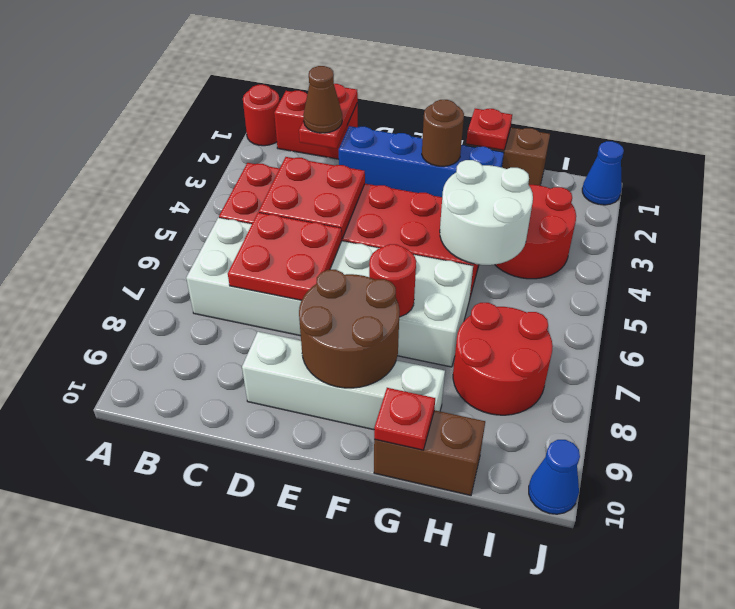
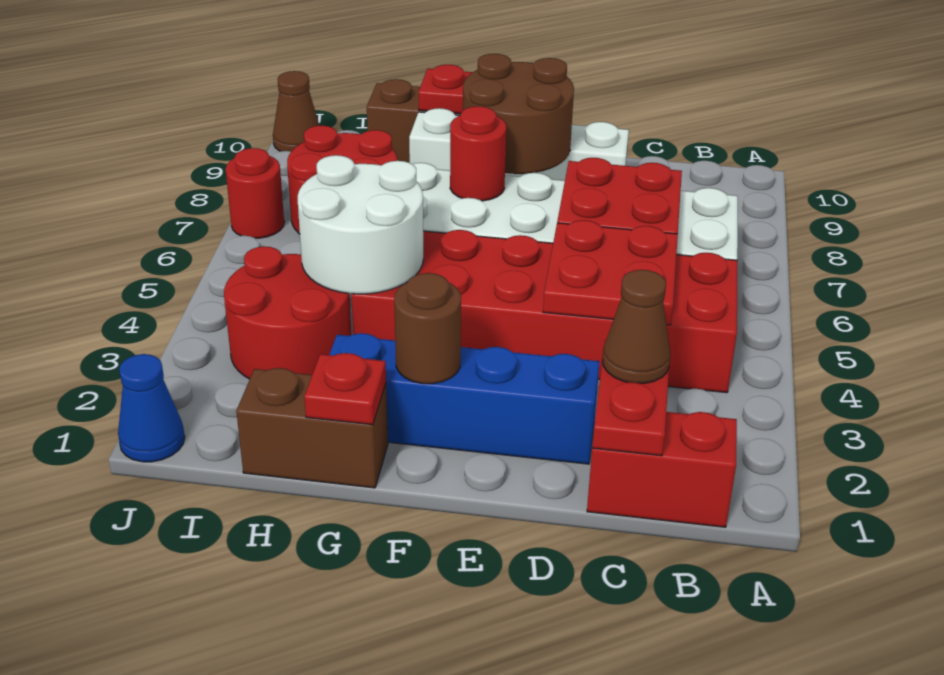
red round brick A1 level 1 -> red round brick J7 level 1
blue cone J10 level 1 -> brown cone J10 level 1

